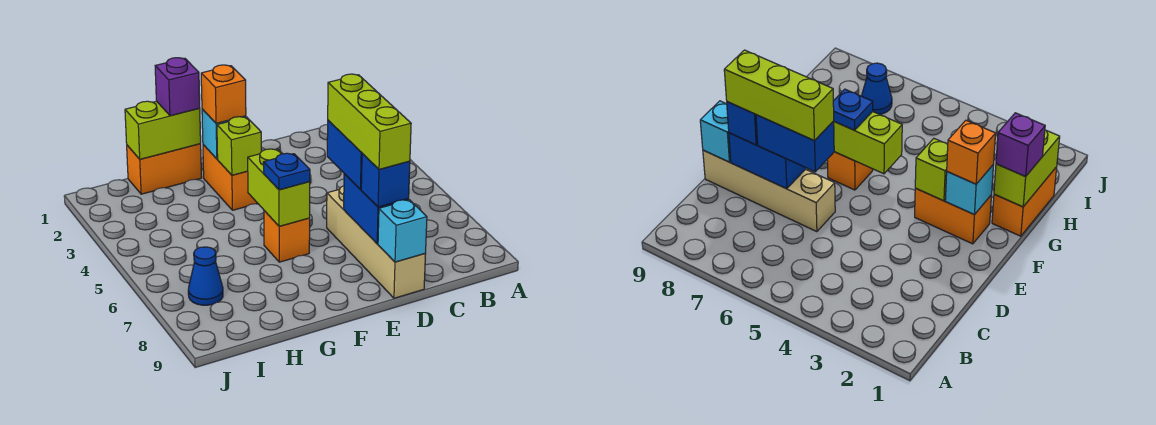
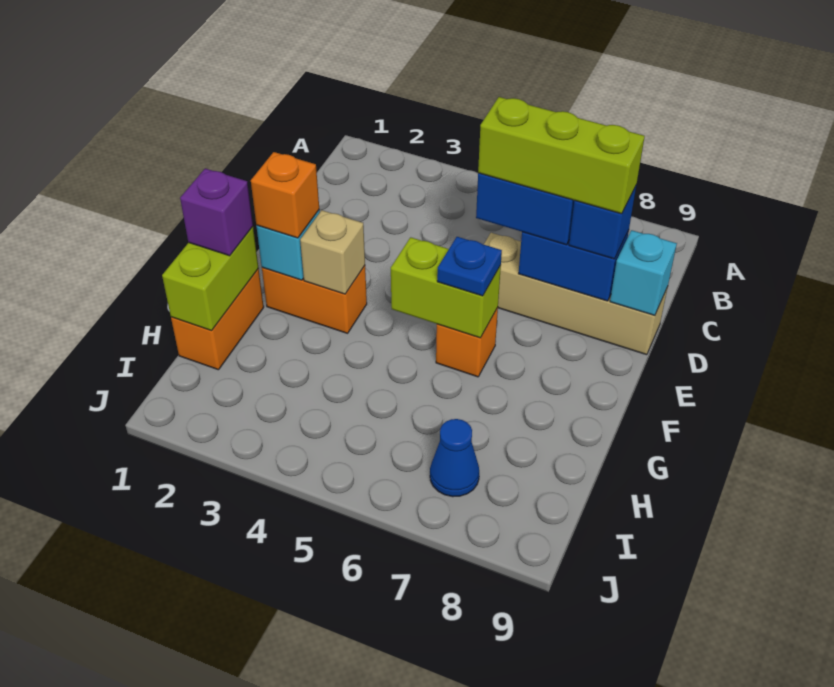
lime brick F3 level 2 -> tan brick F3 level 2

